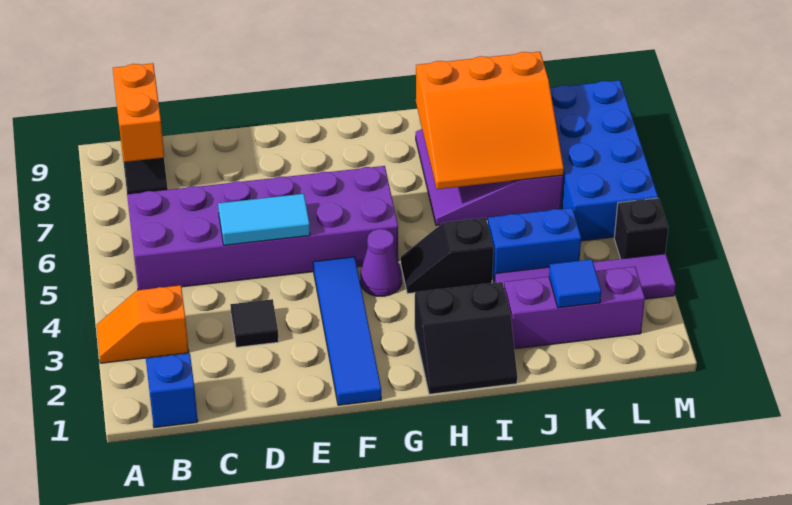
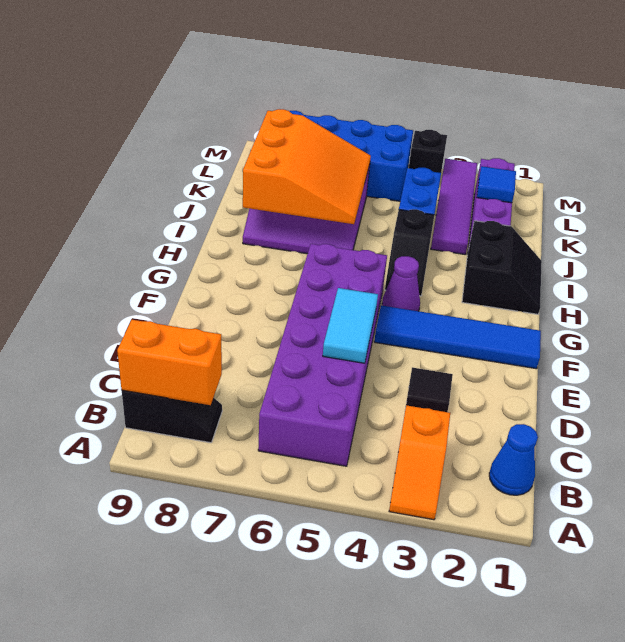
blue brick B1 level 1 -> blue cone B1 level 1

